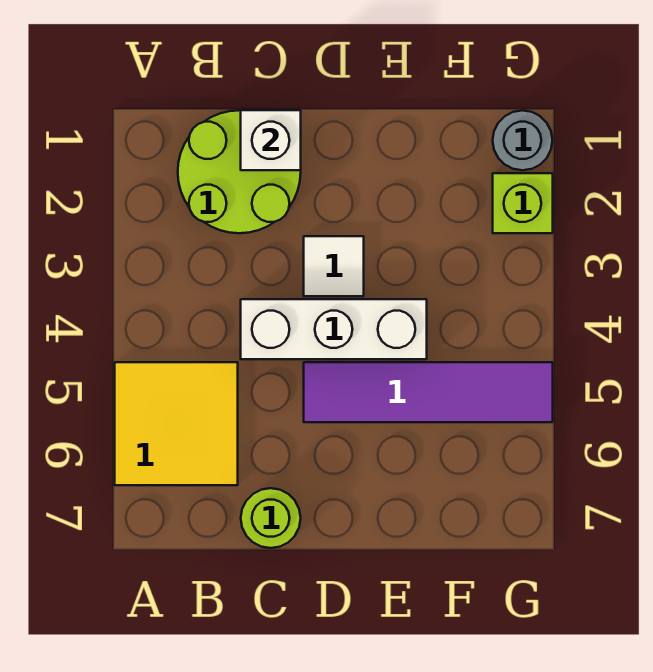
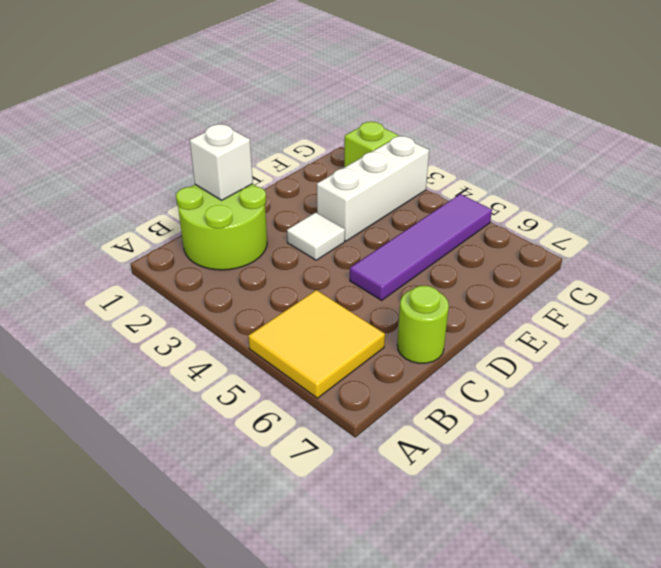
white brick C4:E4 level 1 -> white brick E3:G3 level 1
grey round brick G1 level 1 -> none

